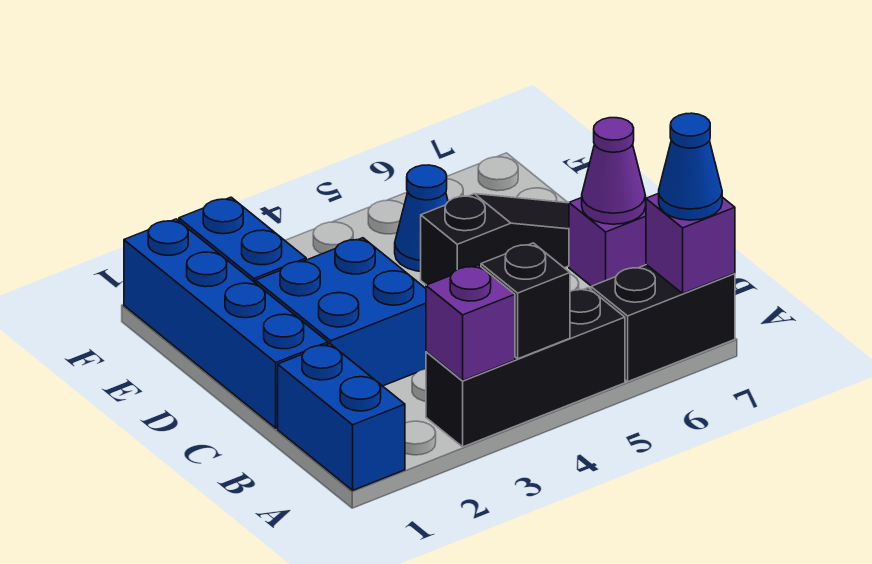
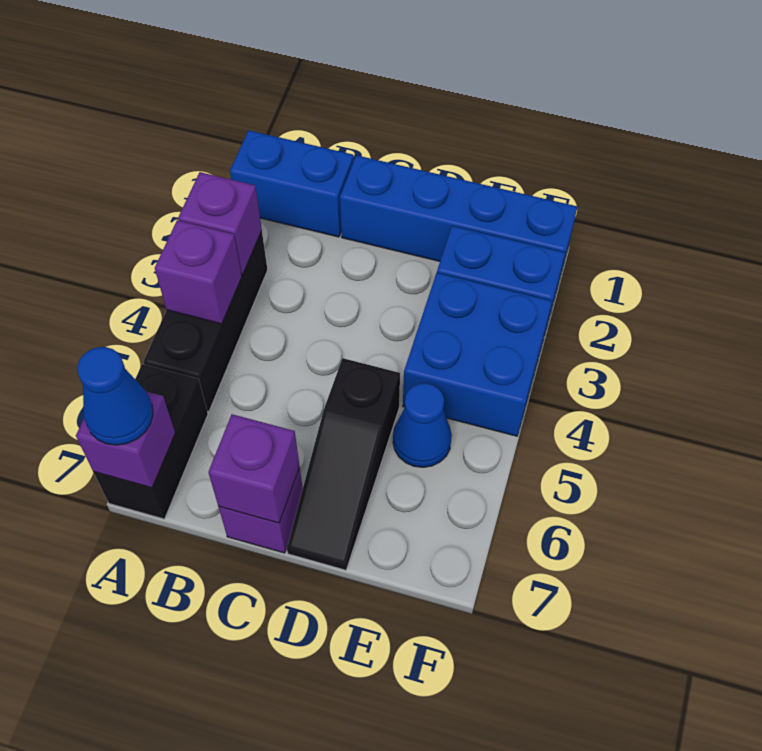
black brick A4 level 2 -> purple brick A4 level 2
blue brick C2:D3 level 1 -> blue brick E3:F4 level 1
purple cone C7 level 2 -> purple brick C7 level 2

